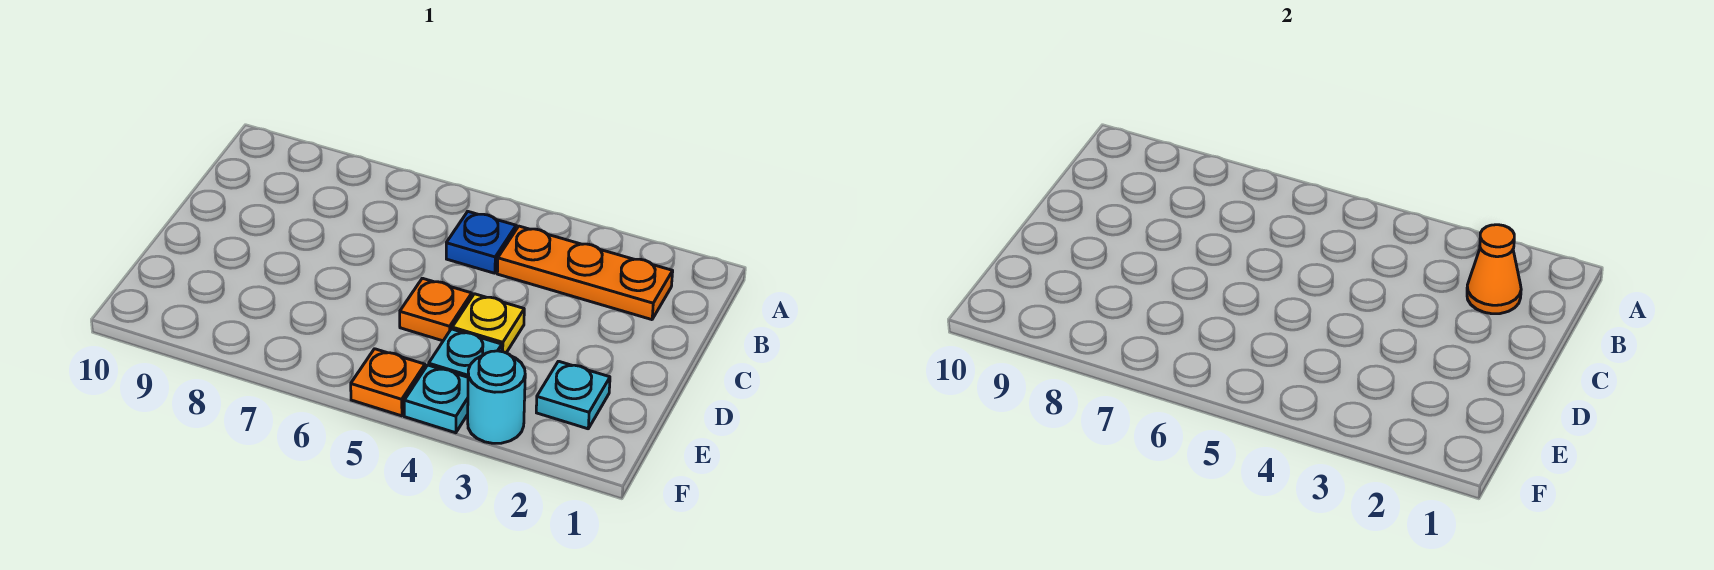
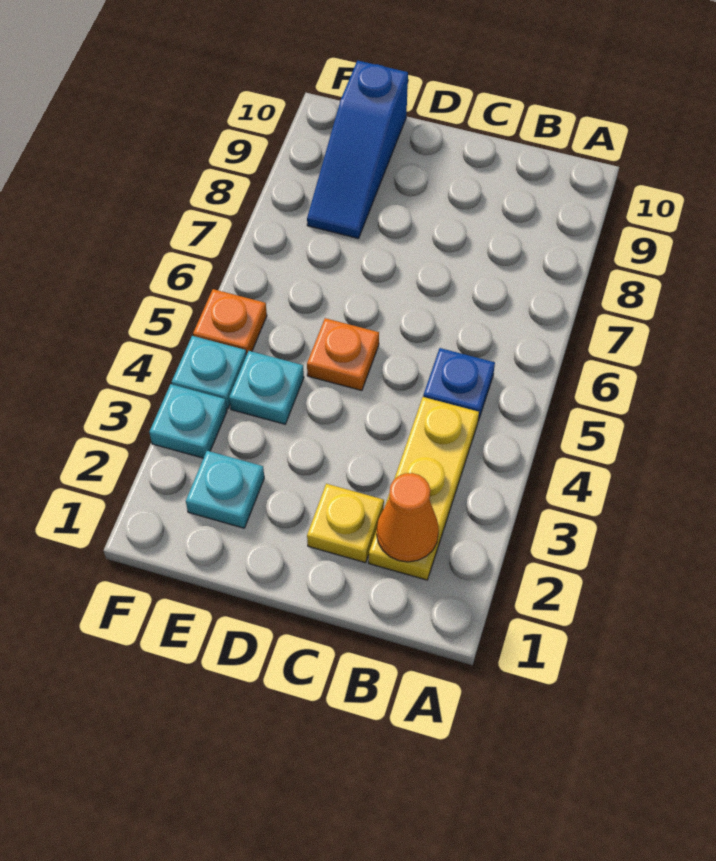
orange plate B2:B4 level 1 -> yellow plate B2:B4 level 1
yellow plate D4 level 1 -> yellow plate C2 level 1
none -> blue slope E8:E10 level 1 top 10
cyan round brick F3 level 1 -> cyan plate F3 level 1

